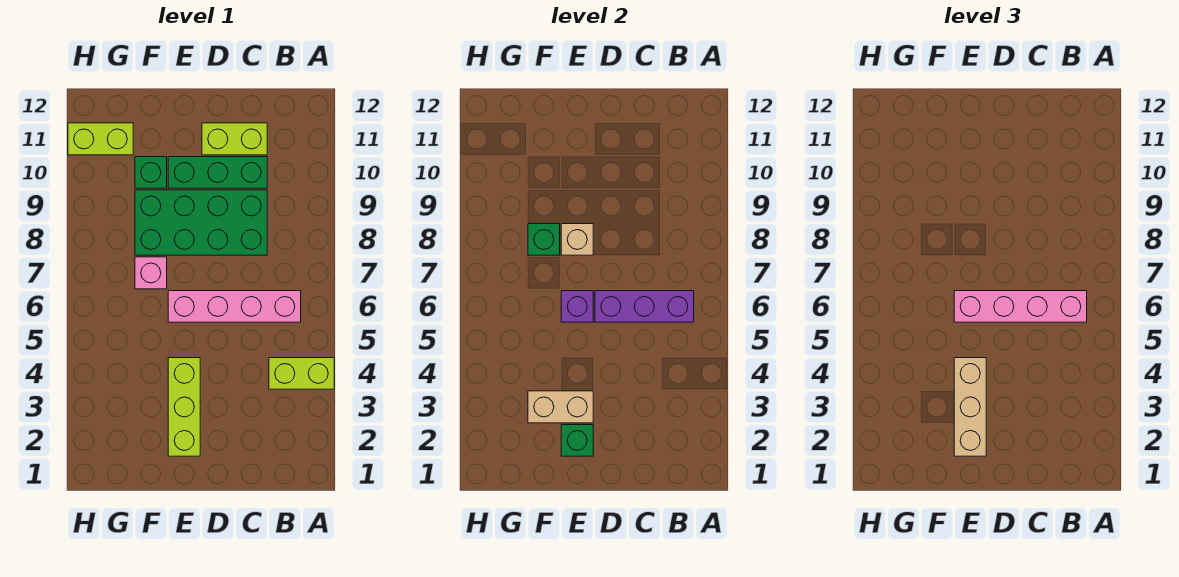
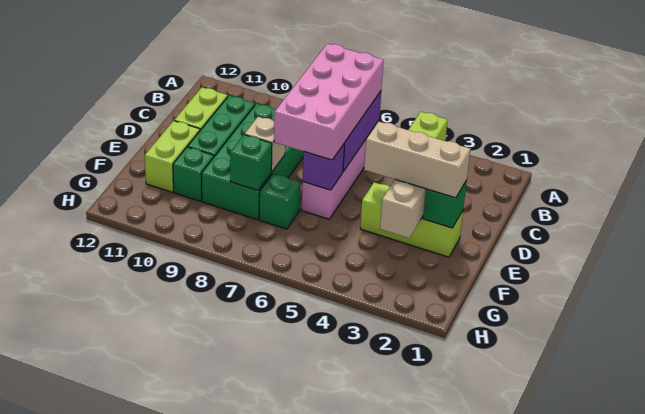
pink brick B6:E6 level 3 -> pink brick B6:E7 level 3
pink brick F7 level 1 -> green brick F7 level 1
lime brick G11:H11 level 1 -> lime brick E11:F11 level 1

